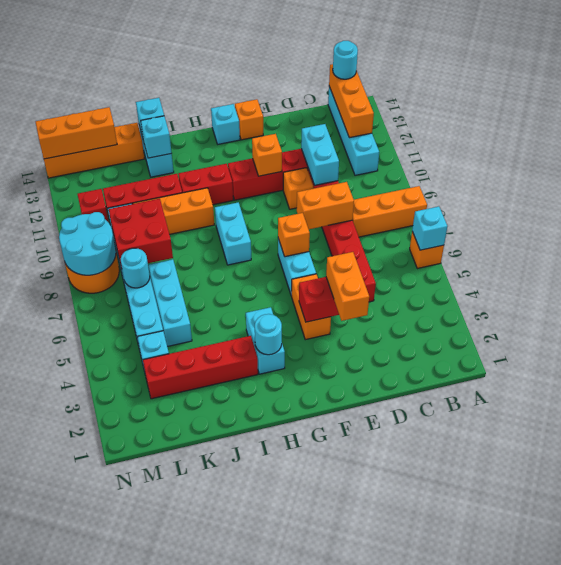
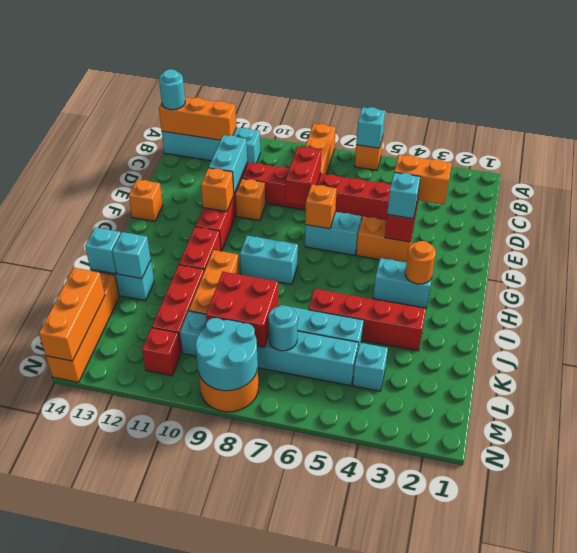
orange brick D8:E8 level 2 -> red brick D8:E8 level 2
cyan brick D10:D11 level 2 -> cyan brick D11:E11 level 2
cyan brick G14 level 1 -> cyan brick F4 level 3
cyan round brick H3 level 2 -> orange round brick H3 level 2
red brick I3:L3 level 1 -> red brick J3:J6 level 1

